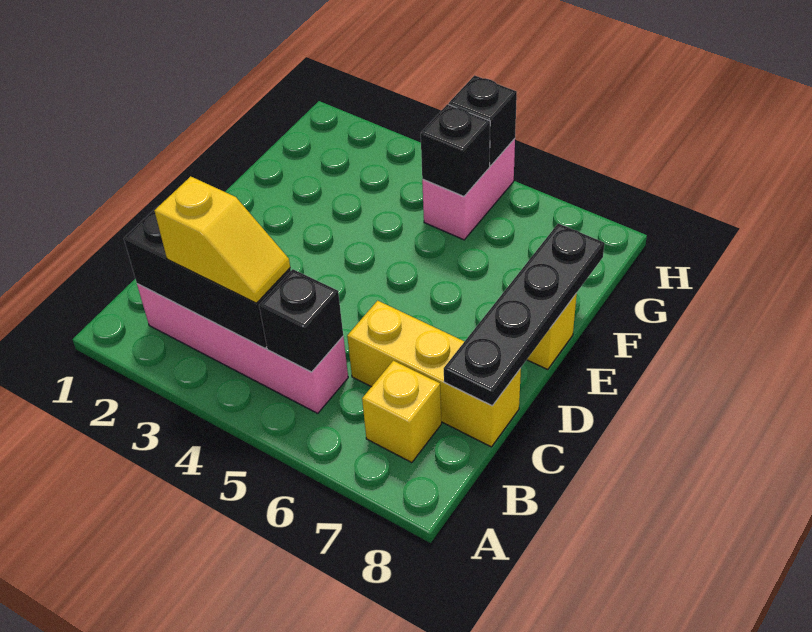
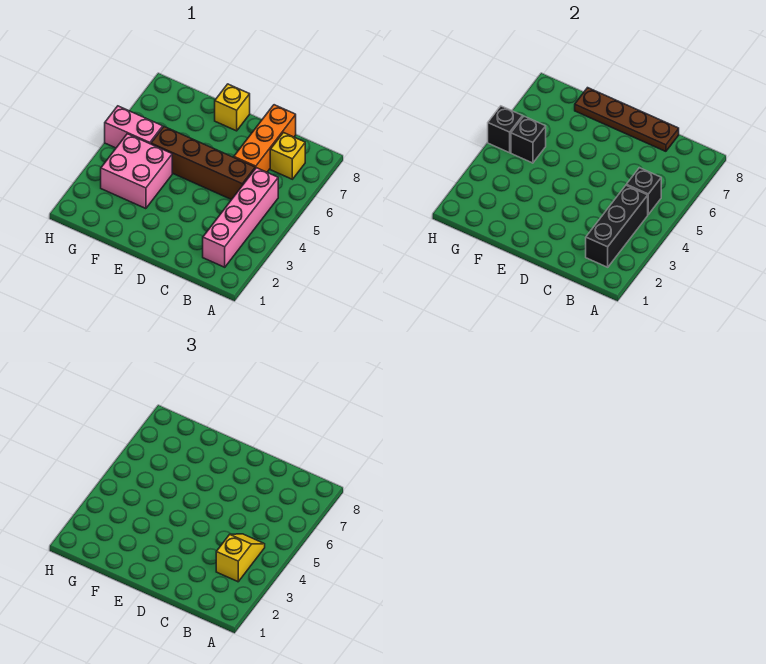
none -> brown brick C5:F5 level 1
yellow brick C6:C8 level 1 -> orange brick C6:C8 level 1
black plate C8:F8 level 2 -> brown plate C8:F8 level 2
none -> pink brick F3:G4 level 1

